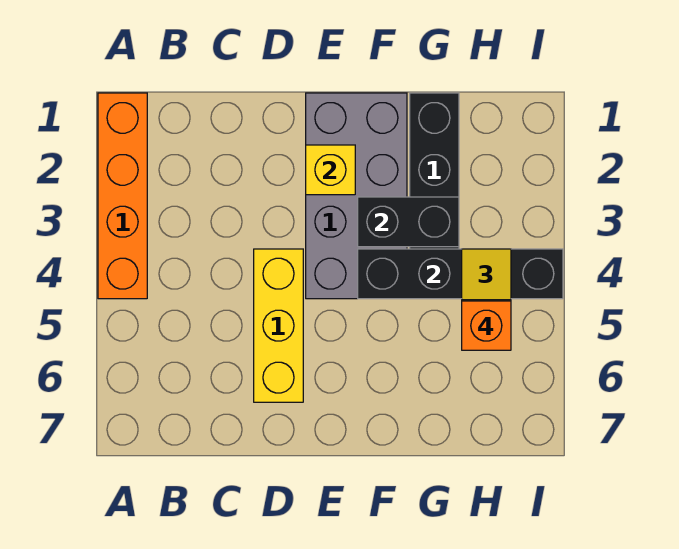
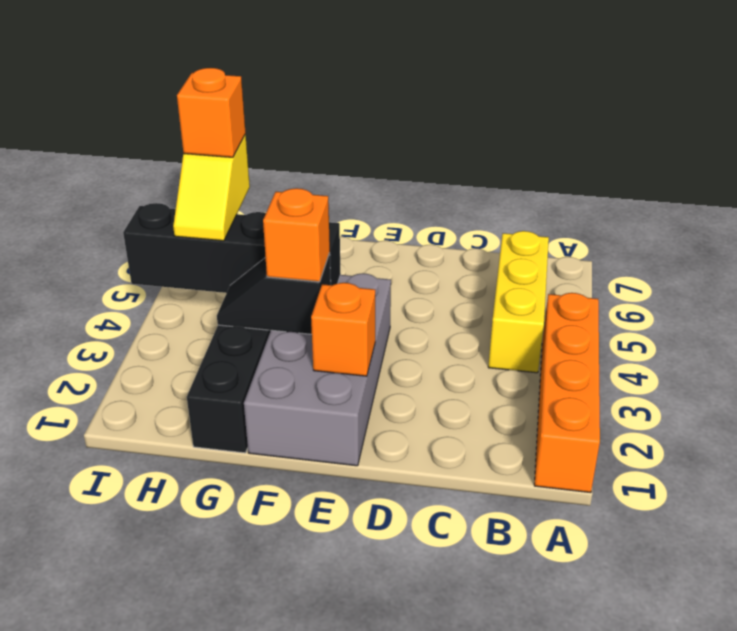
yellow brick D4:D6 level 1 -> yellow brick B4:B6 level 1
yellow brick E2 level 2 -> orange brick E2 level 2
black brick F3:G3 level 2 -> black slope F3:G3 level 2 top F
none -> orange brick F3 level 3

